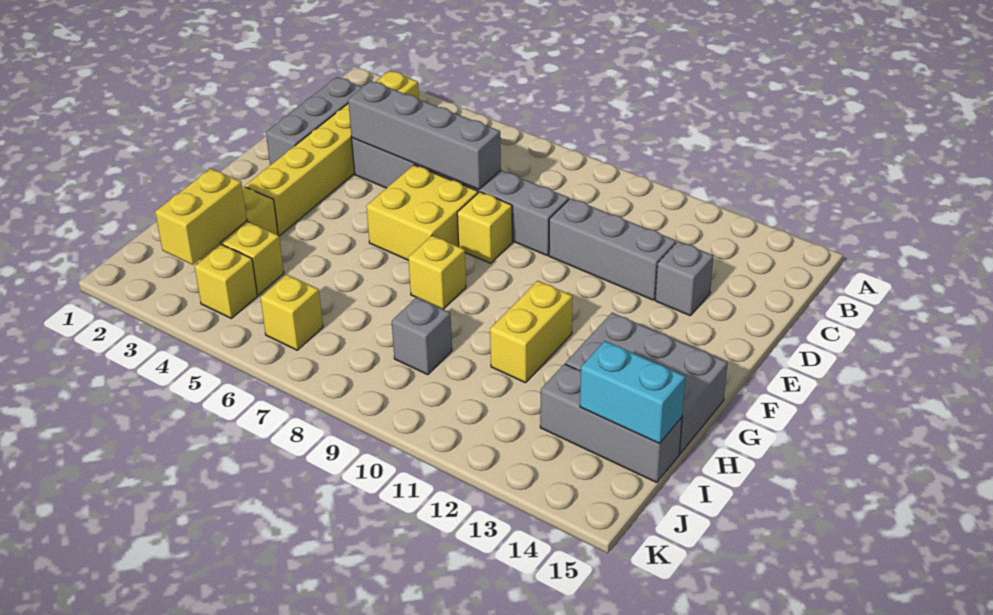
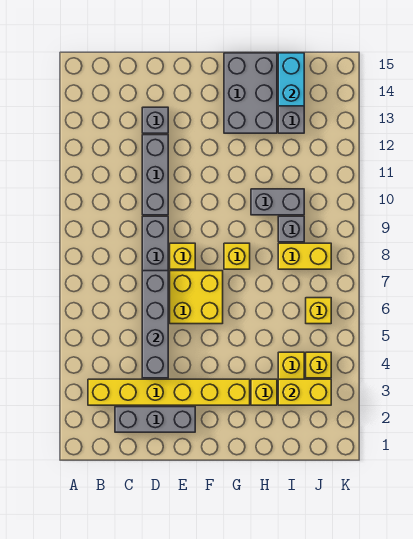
yellow brick G11:H11 level 1 -> yellow brick I8:J8 level 1
none -> grey brick H10:I10 level 1

